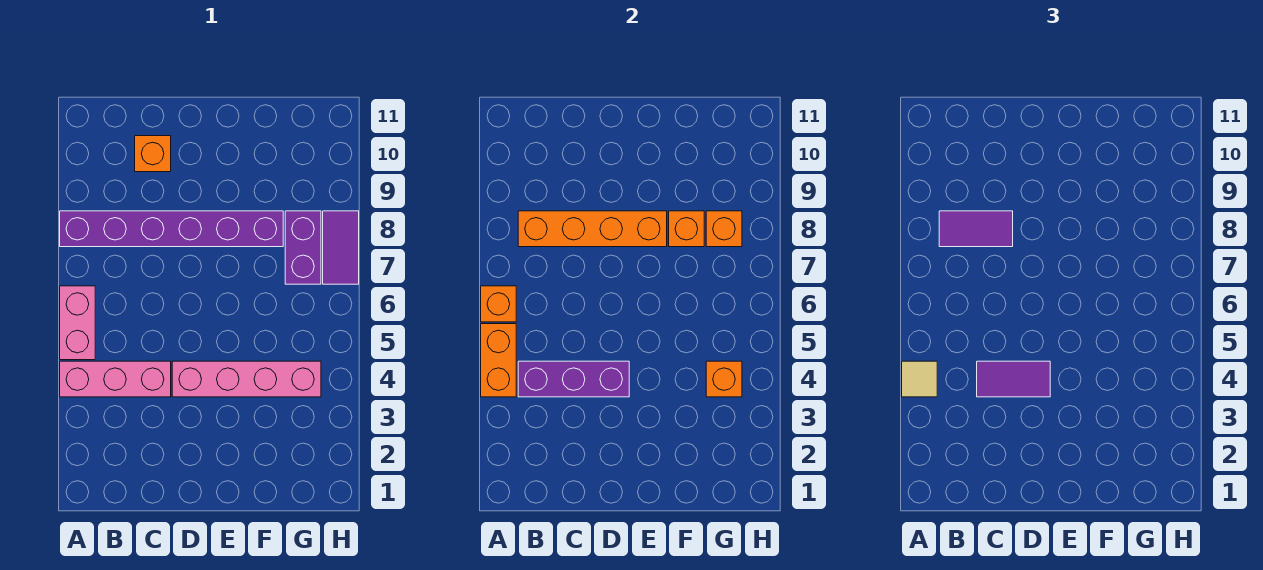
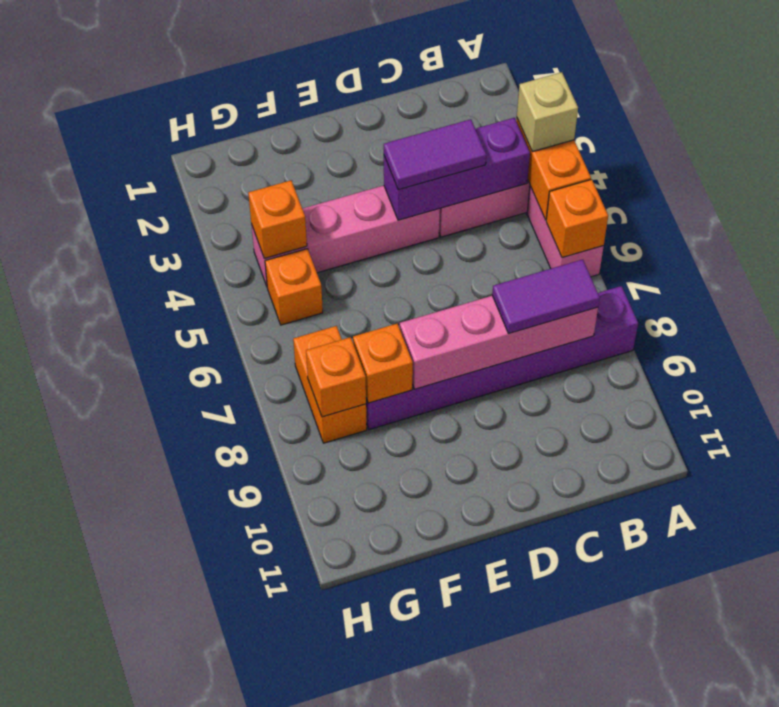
tan tile A4 level 3 -> tan brick A4 level 3
orange brick B8:E8 level 2 -> pink brick B8:E8 level 2
orange brick C10 level 1 -> orange brick G5 level 1
purple brick G7:G8 level 1 -> orange brick G7:G8 level 1
purple tile H7:H8 level 1 -> none

